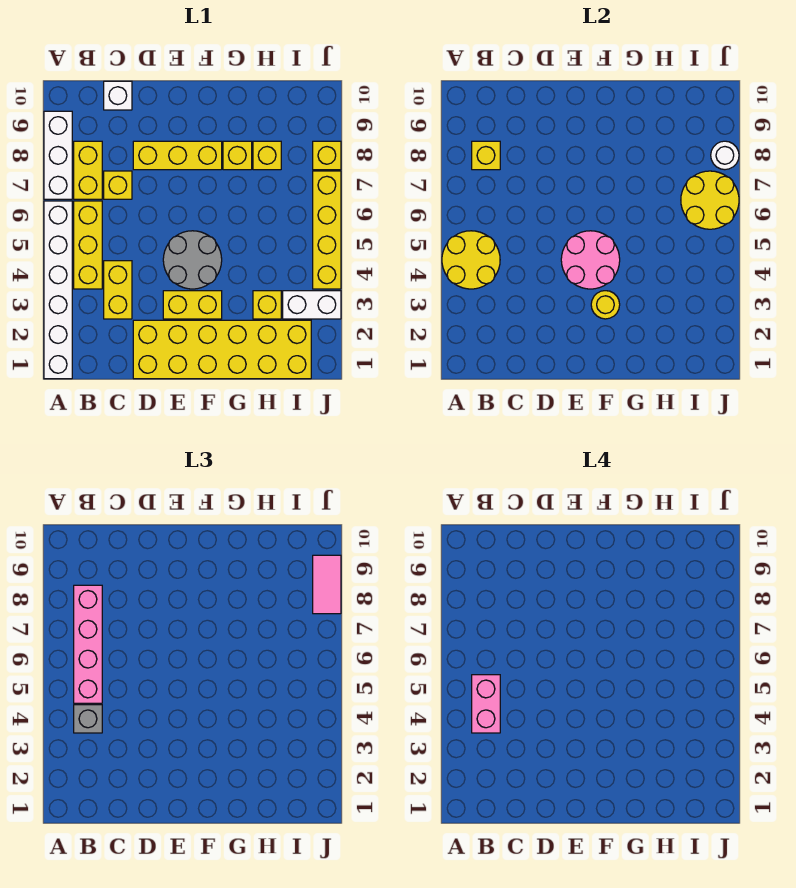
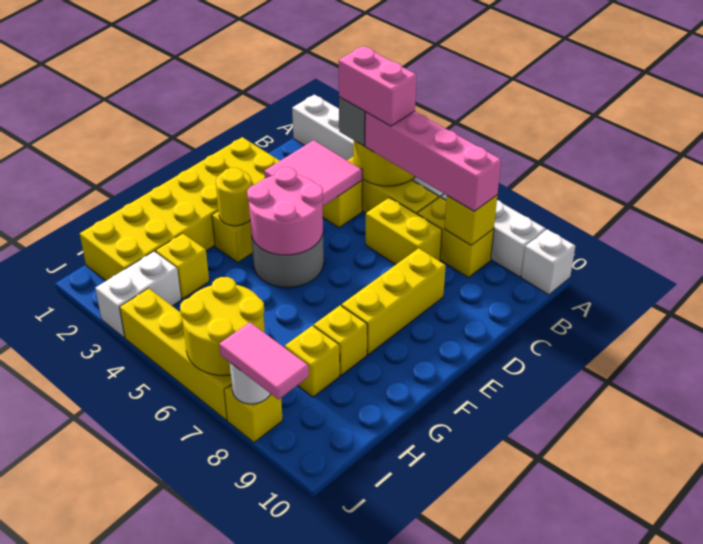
none -> pink tile C3:D4 level 2
yellow brick C7 level 1 -> yellow brick C6:C7 level 1
white brick C10 level 1 -> white brick A10 level 1

